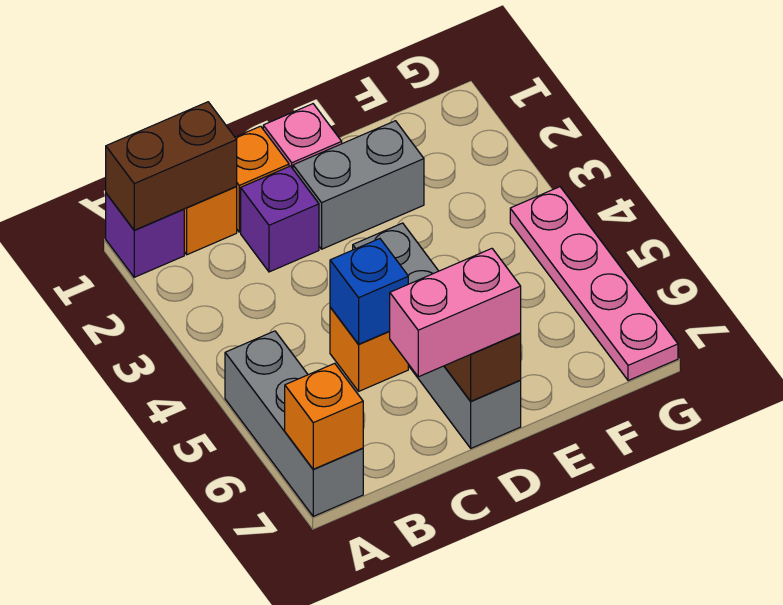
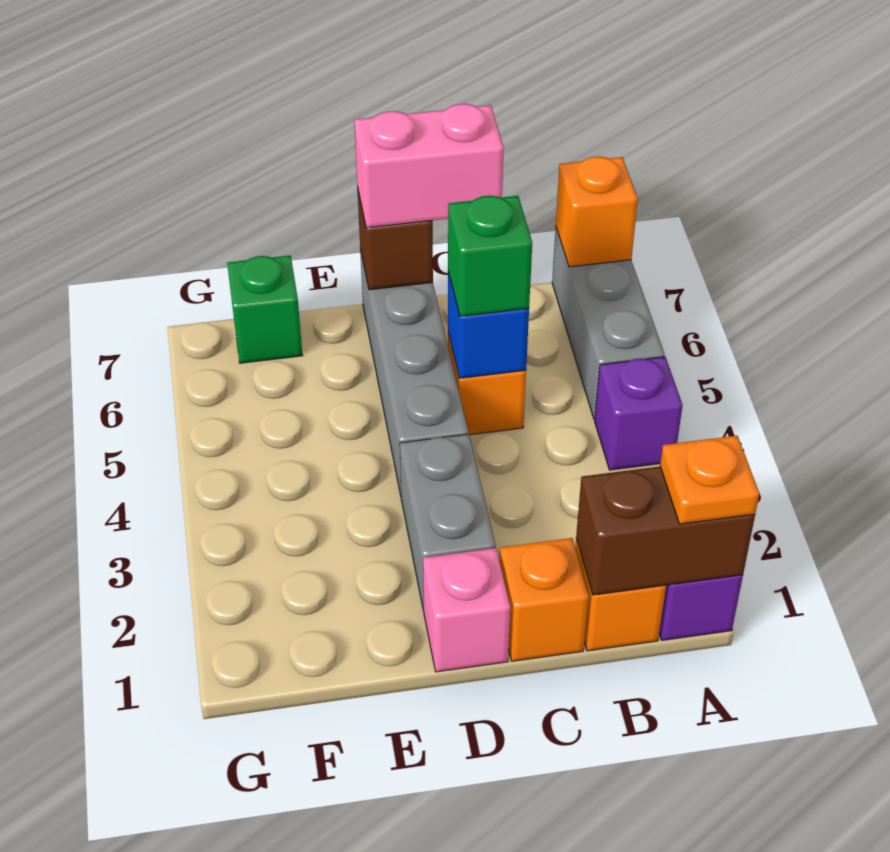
none -> orange plate A1 level 3
purple brick C2 level 1 -> purple brick A4 level 1
none -> green brick C5 level 3
grey brick D2:E2 level 1 -> grey brick D2:D3 level 1
none -> green brick F7 level 1
pink plate G4:G7 level 1 -> none

